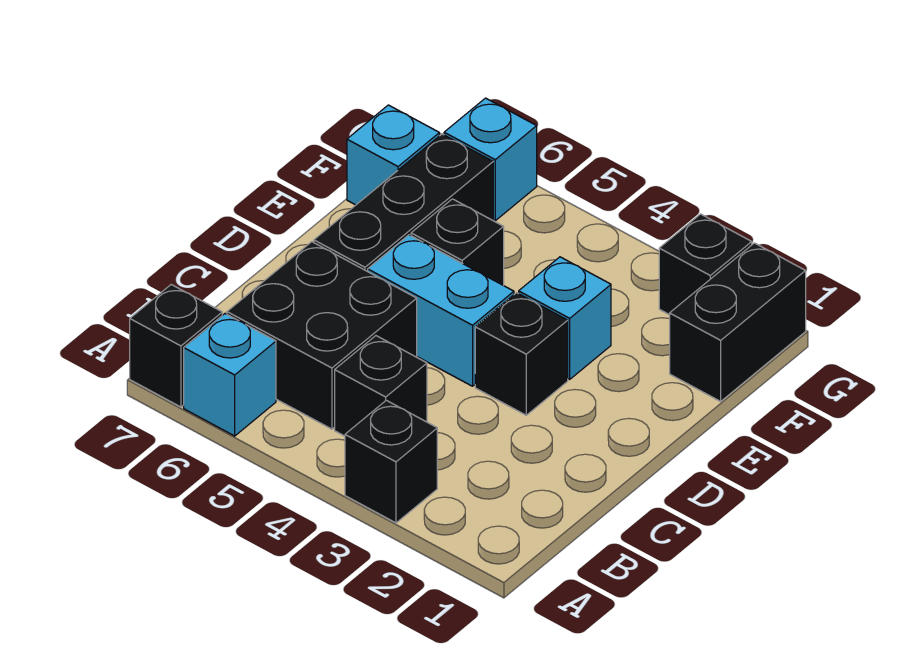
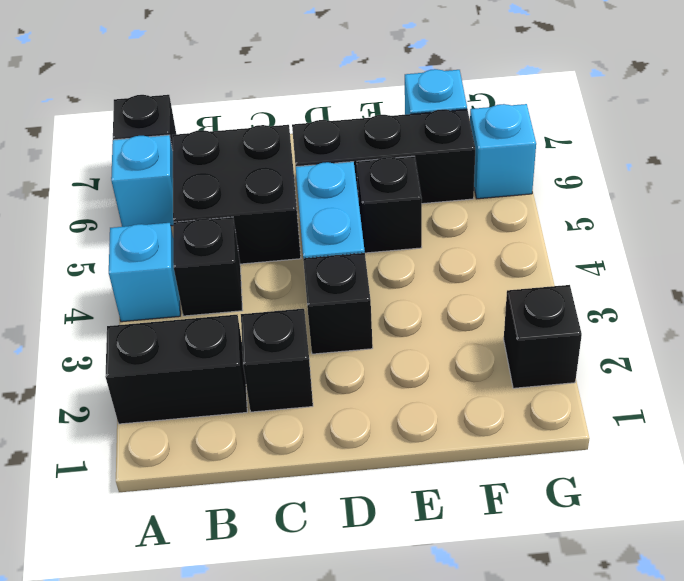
black brick A3 level 1 -> black brick C2 level 1
cyan brick E3 level 1 -> cyan brick A4 level 1
black brick F1:G1 level 1 -> black brick A2:B2 level 1

